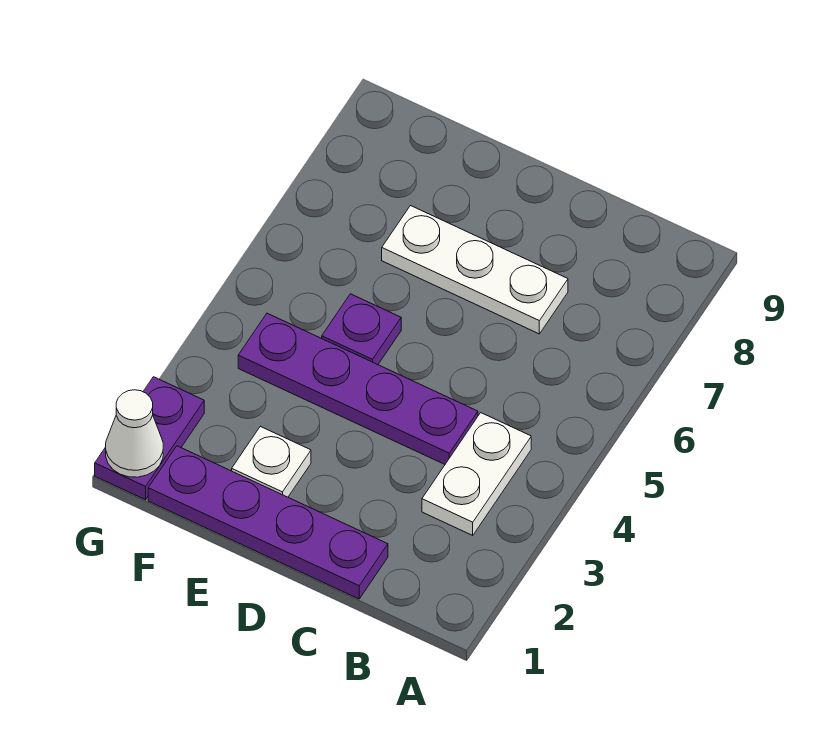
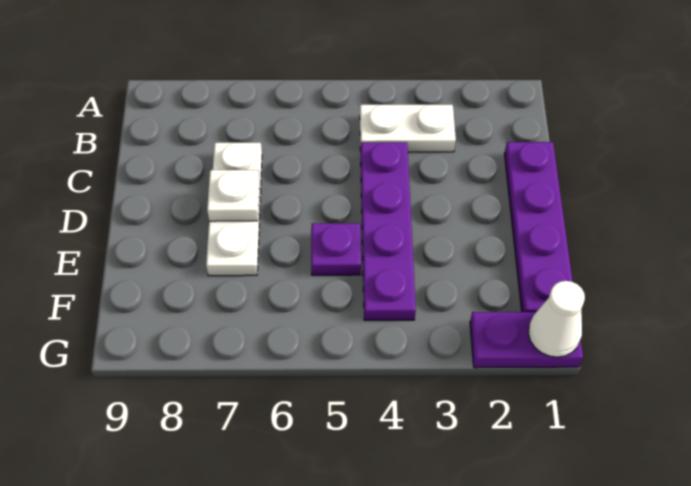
white plate E2 level 1 -> white plate D7 level 2

